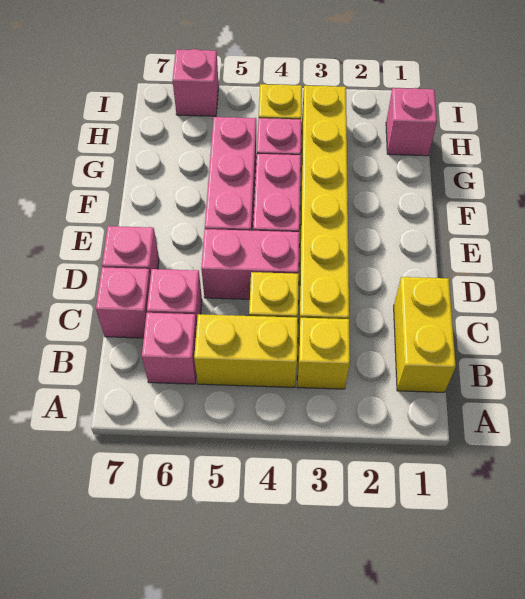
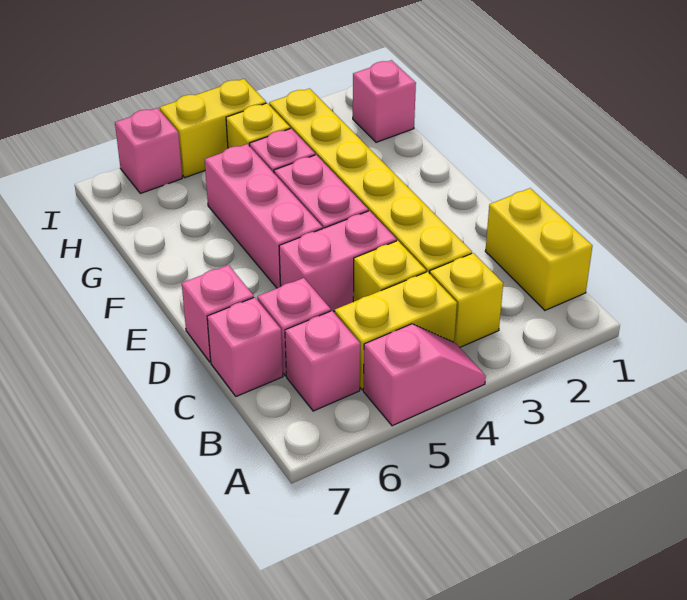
none -> pink slope A4:A5 level 1 top 5
none -> yellow brick I4:I5 level 1

